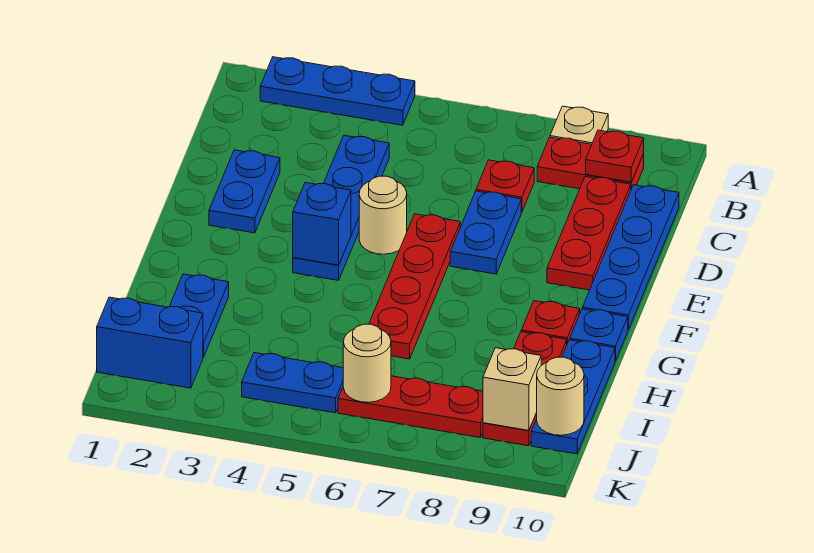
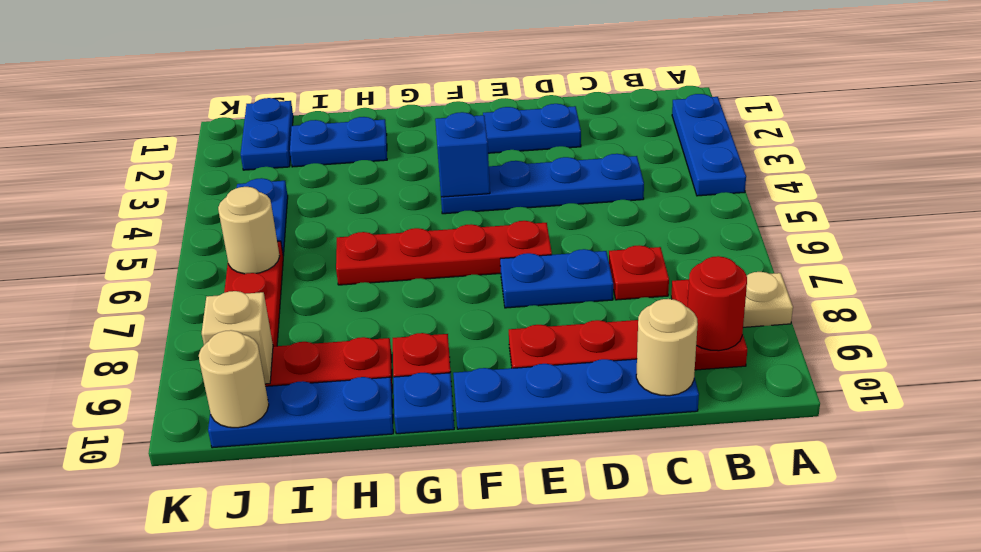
red plate B9 level 2 -> red round brick B9 level 2
tan round brick E5 level 1 -> tan round brick C10 level 2
blue brick J1:J2 level 1 -> blue plate J1:J2 level 1

